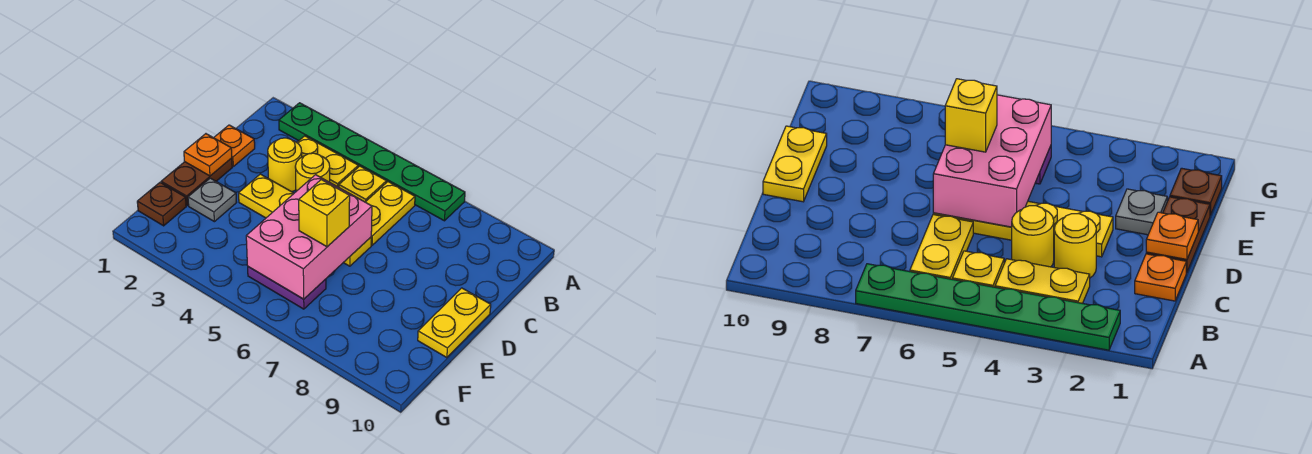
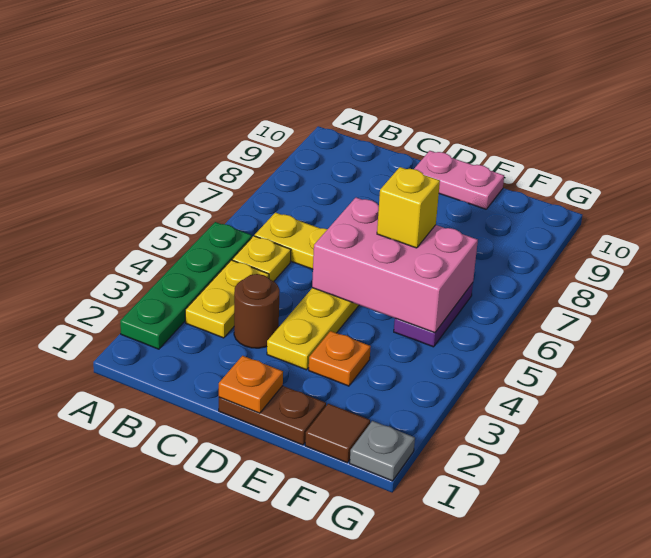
green plate A2:A7 level 1 -> green plate A2:A5 level 1
orange plate C1 level 1 -> orange plate E3 level 1
yellow round brick C3 level 1 -> brown round brick C3 level 1
yellow round brick C4 level 1 -> none
yellow plate D10:E10 level 1 -> pink plate D10:E10 level 1
grey plate E2 level 1 -> grey plate G1 level 1
brown plate F1 level 1 -> brown tile F1 level 1

